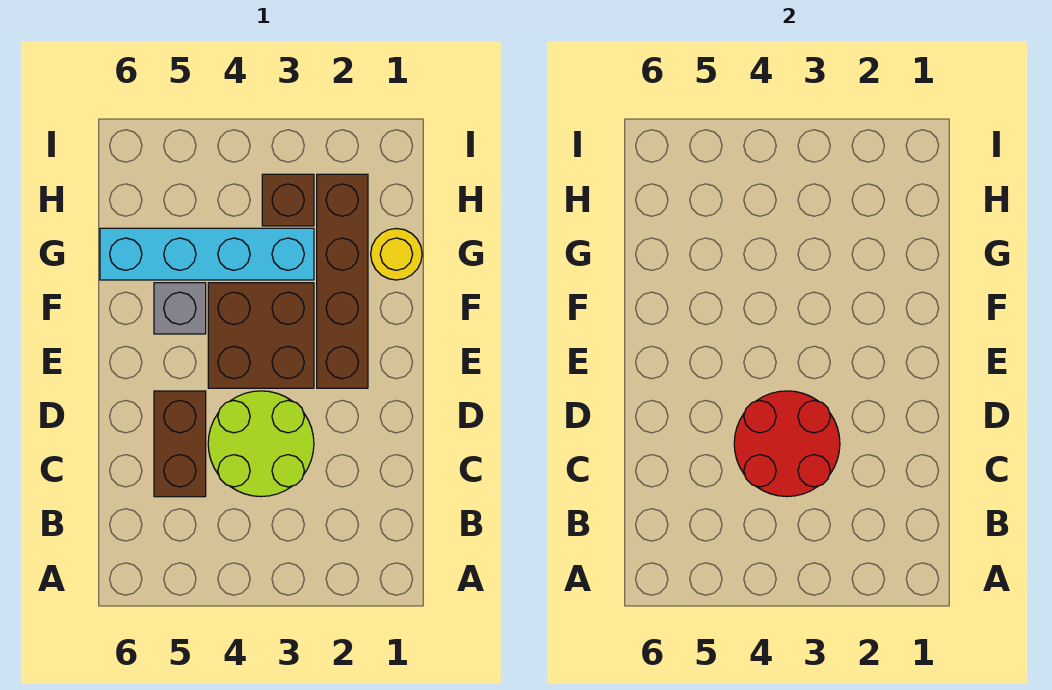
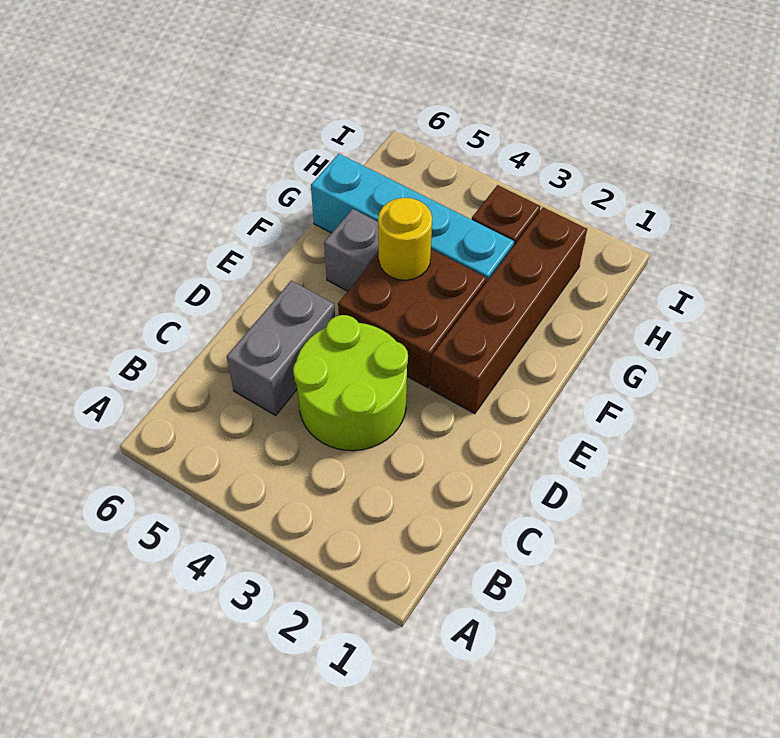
red round brick C3:D4 level 2 -> none
brown brick C5:D5 level 1 -> grey brick C5:D5 level 1
yellow round brick G1 level 1 -> yellow round brick F4 level 2

